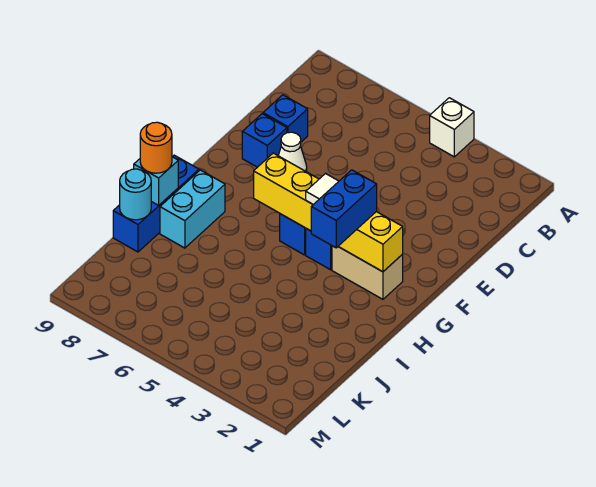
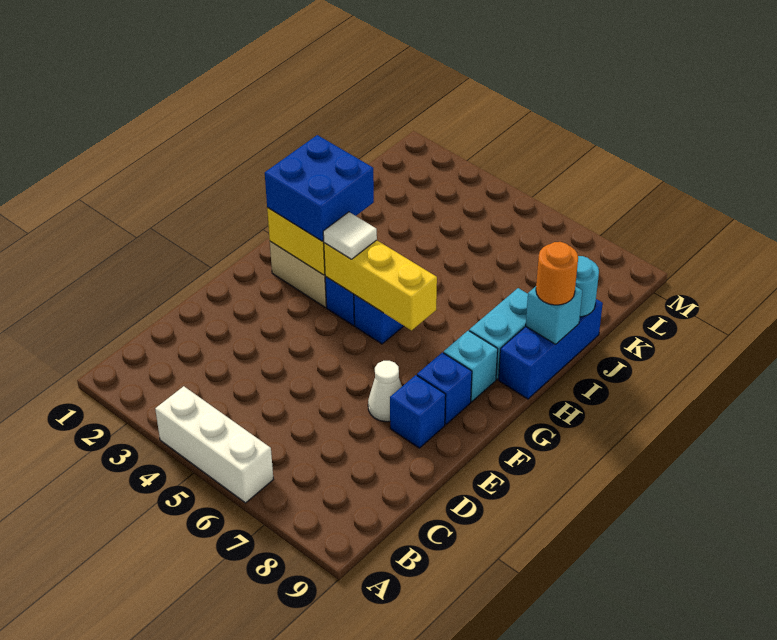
white brick A4 level 1 -> white brick A4:A6 level 1
blue brick D8 level 1 -> blue brick F8 level 1
blue brick G3:H3 level 3 -> blue brick G2:H3 level 3
none -> cyan brick G8 level 1

